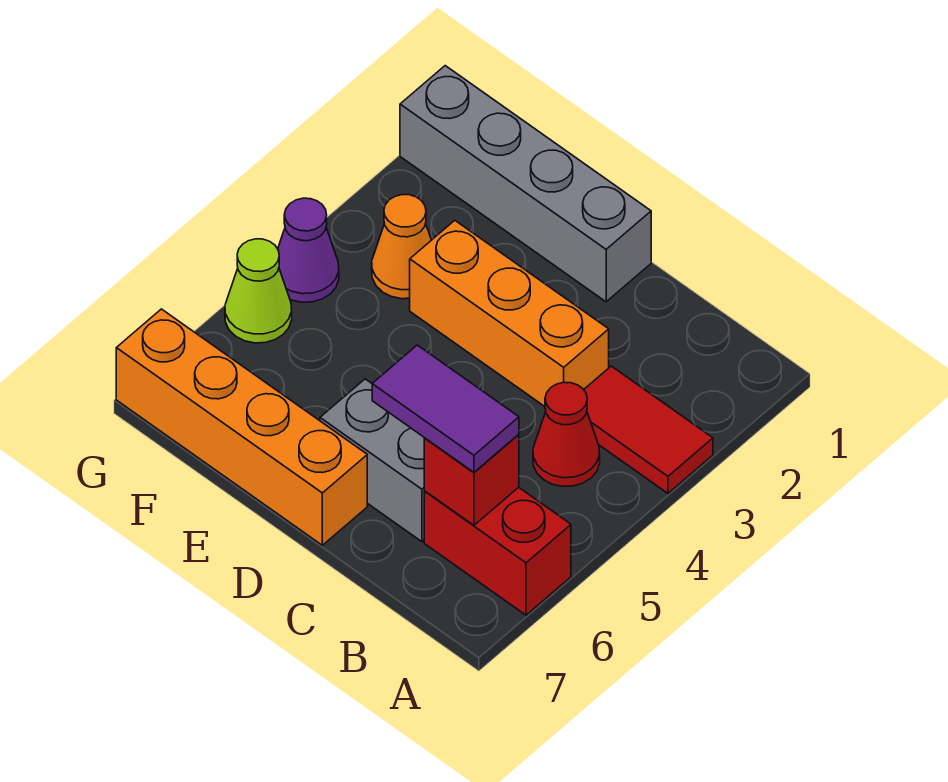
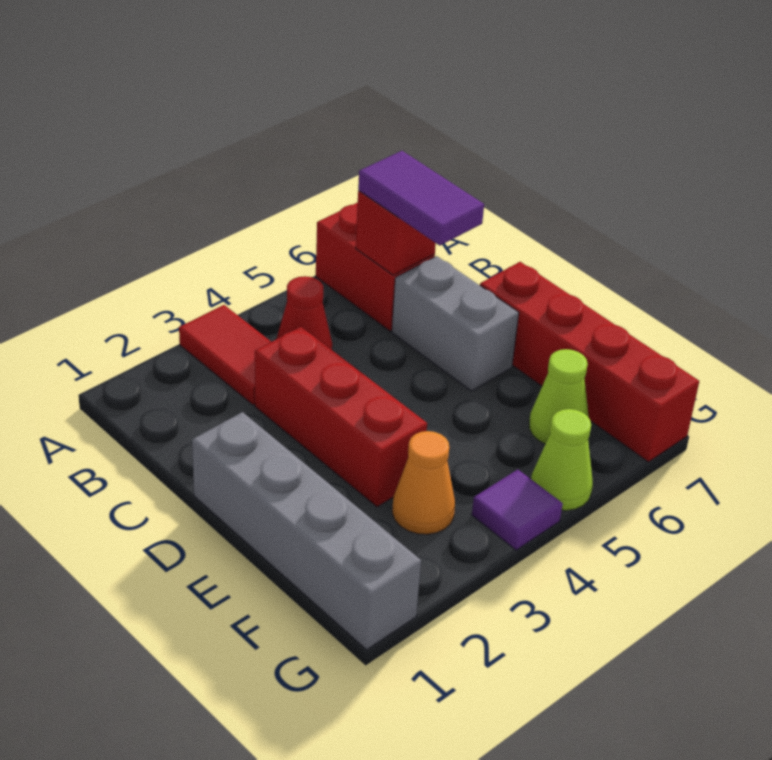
orange brick C3:E3 level 1 -> red brick C3:E3 level 1
orange brick D7:G7 level 1 -> red brick D7:G7 level 1
none -> lime cone F6 level 1
purple cone G4 level 1 -> purple tile G4 level 1

